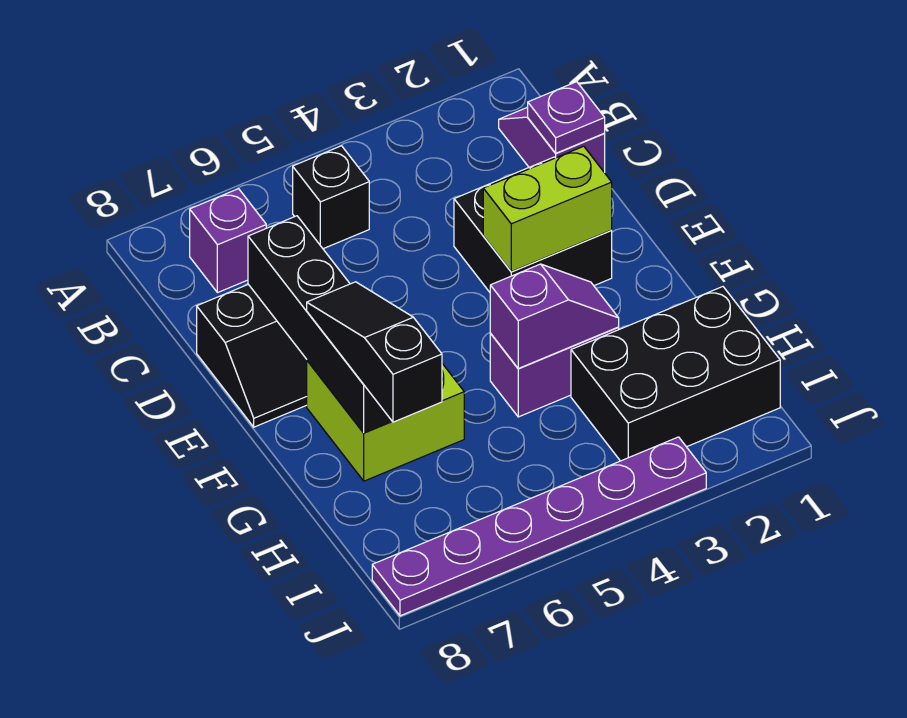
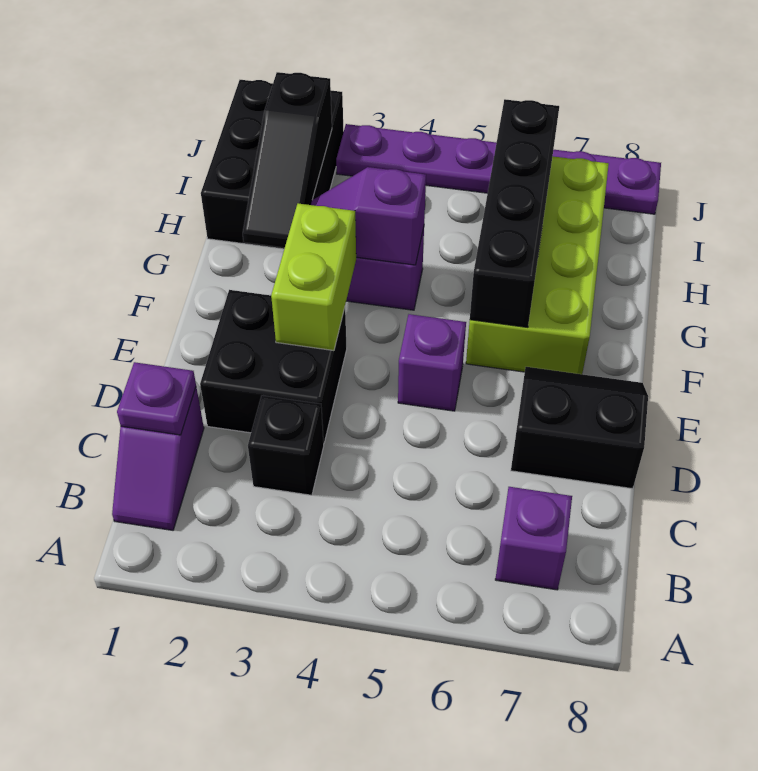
black brick B5 level 1 -> black brick C3 level 1
black brick D7:G7 level 2 -> black brick F6:I6 level 2
lime brick E2:E3 level 2 -> lime brick E3:F3 level 2
none -> purple brick E5 level 1
lime brick F6:G7 level 1 -> lime brick F6:I7 level 1
black slope F7:H7 level 3 top H -> black slope G2:I2 level 2 top I
black brick H1:I3 level 1 -> black brick H1:J2 level 1

